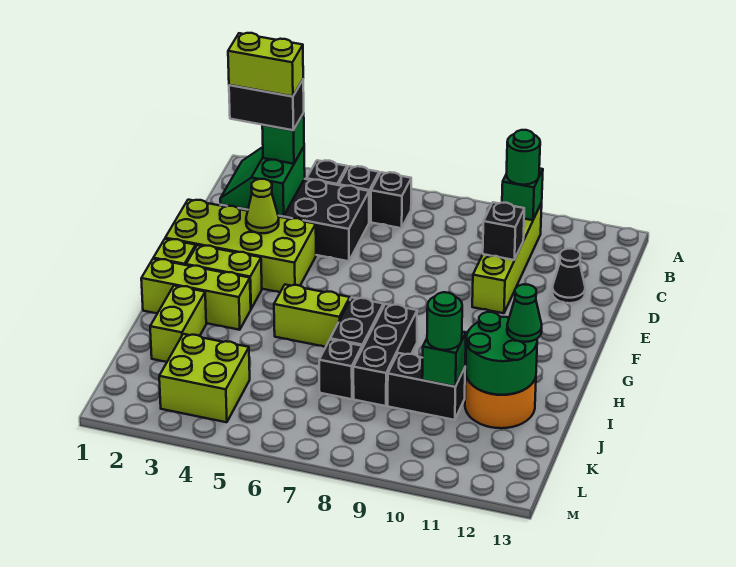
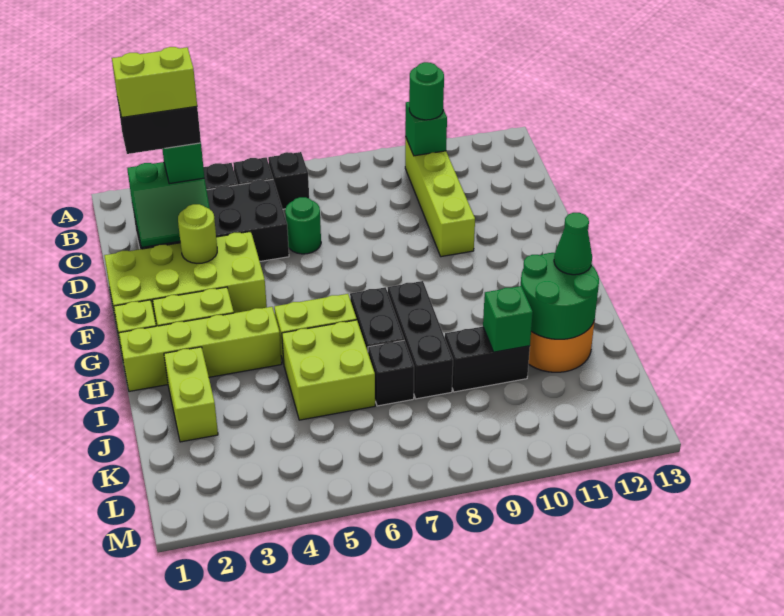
green slope C2:D3 level 2 top 3 -> green slope C2:D3 level 2 top C
black brick D10 level 2 -> none
black cone D12 level 1 -> none
lime cone E3 level 2 -> lime round brick E3 level 2
lime brick H1:H3 level 1 -> lime brick H1:H4 level 1
green round brick J10 level 3 -> green round brick D6 level 1
lime brick K3:L4 level 1 -> lime brick I5:J6 level 1

